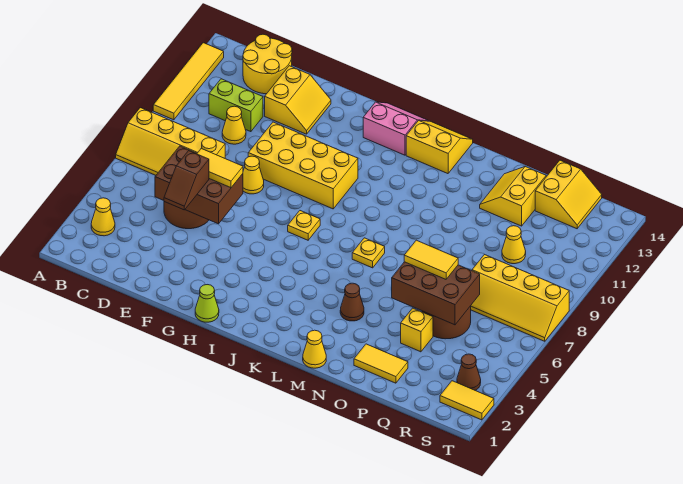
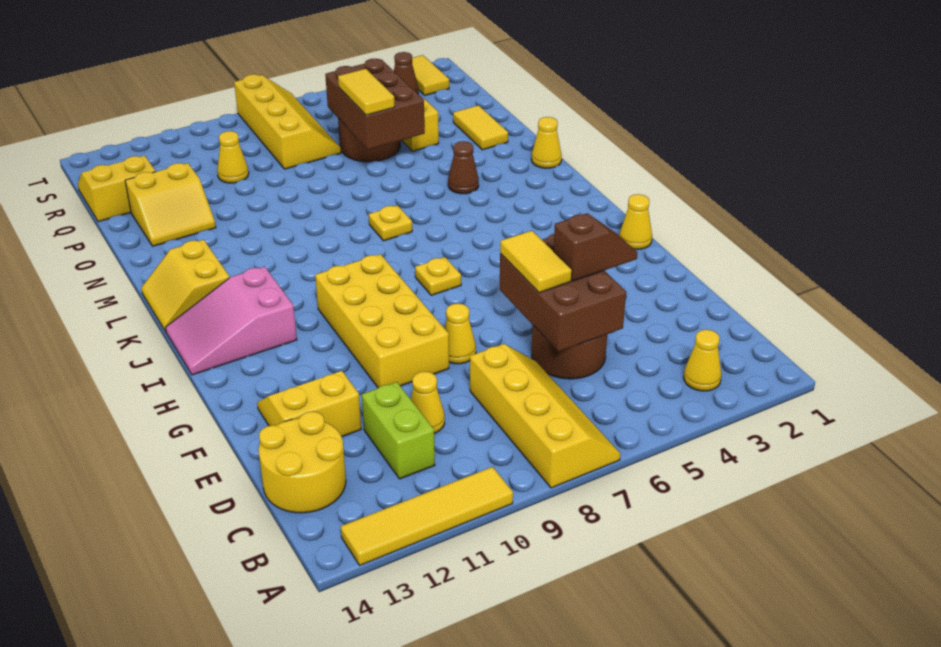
lime cone H1 level 1 -> yellow cone H1 level 1
pink slope I13:J14 level 1 top 13 -> pink slope I12:J14 level 1 top 12

